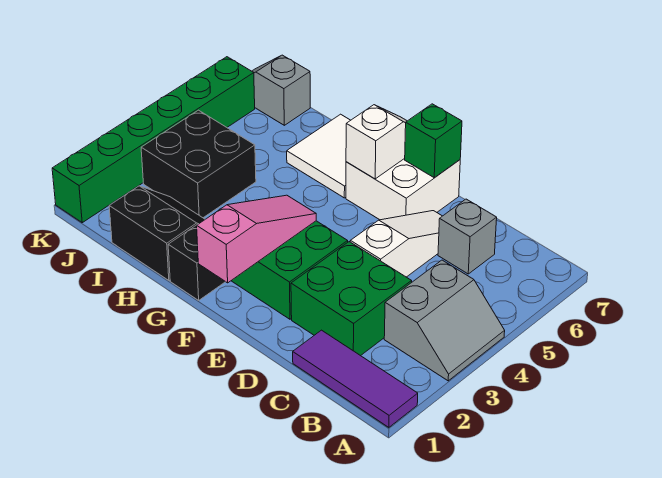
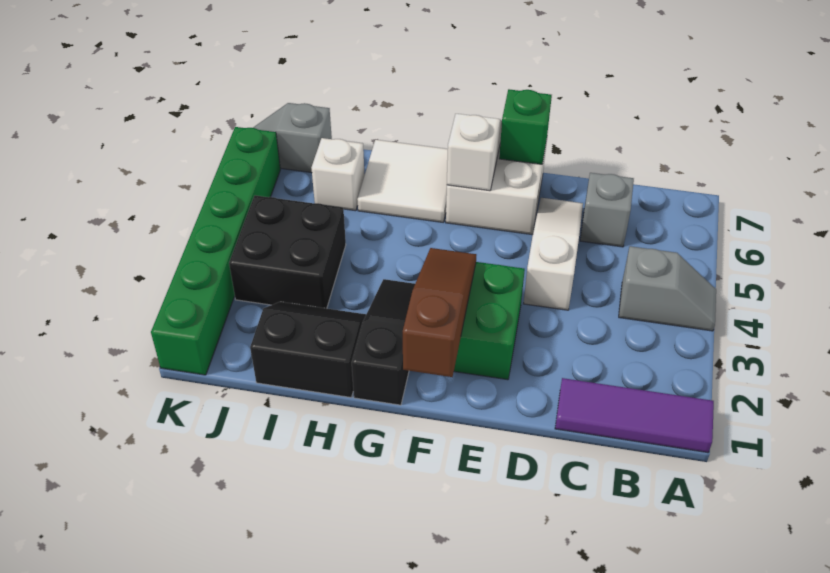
grey slope A3:B4 level 1 top B -> grey slope A4:B4 level 1 top B
green brick C2:D3 level 1 -> none
pink slope F1:F3 level 2 top 1 -> brown slope F1:F3 level 2 top 1
none -> white brick I6 level 1

